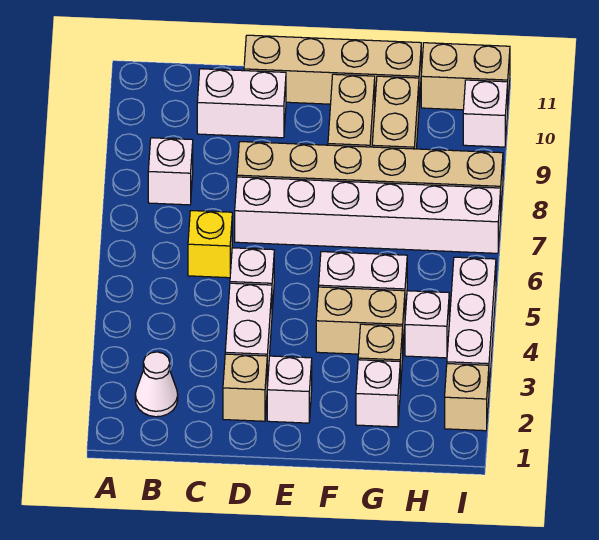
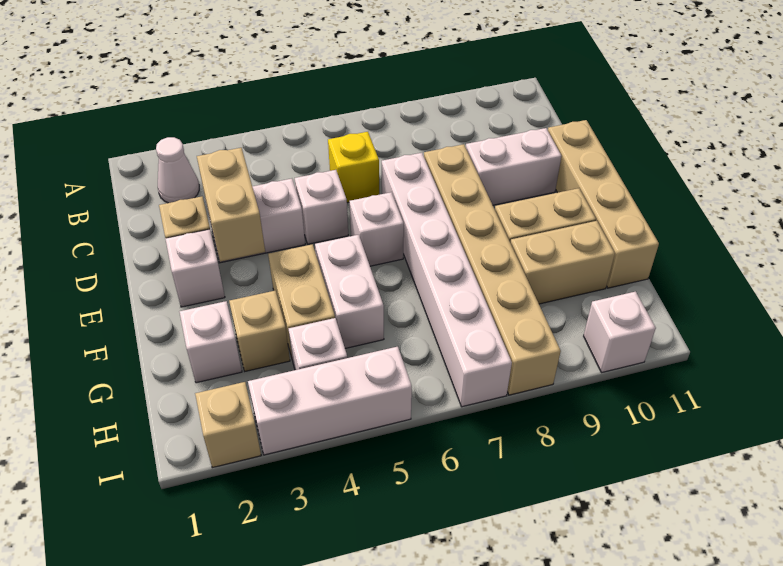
white brick B8 level 1 -> white brick E6 level 1
white brick C10:D10 level 1 -> white brick D9:D10 level 1
tan brick H11:I11 level 1 -> tan brick D3:E3 level 2

